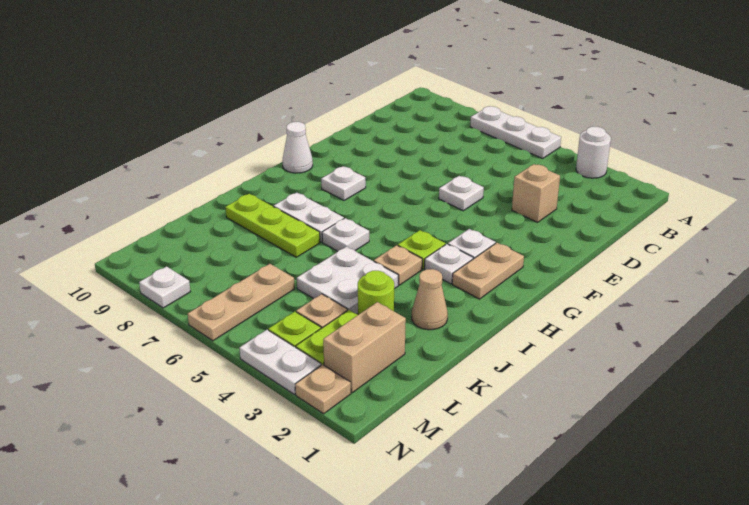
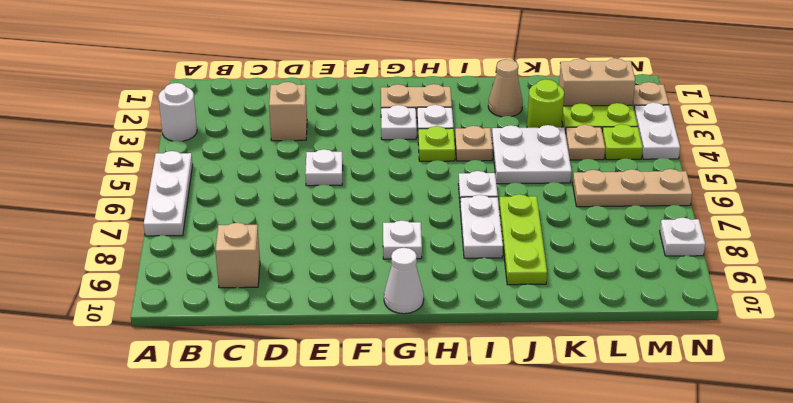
none -> tan brick C9 level 1

